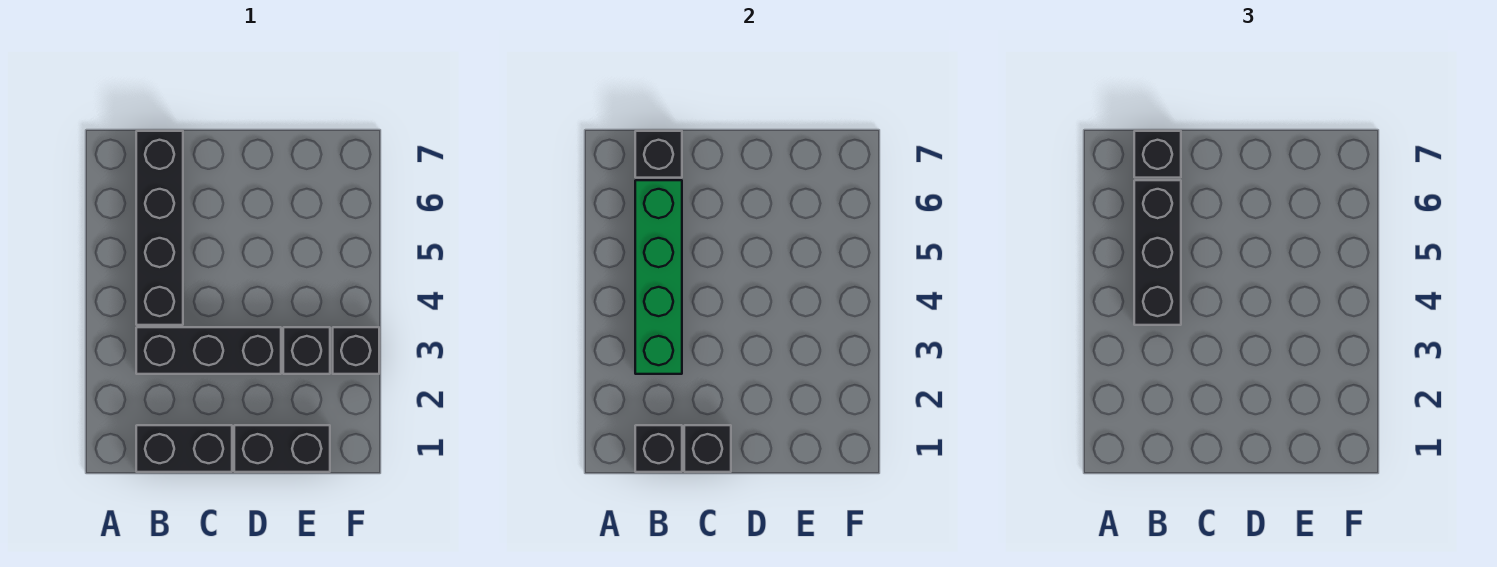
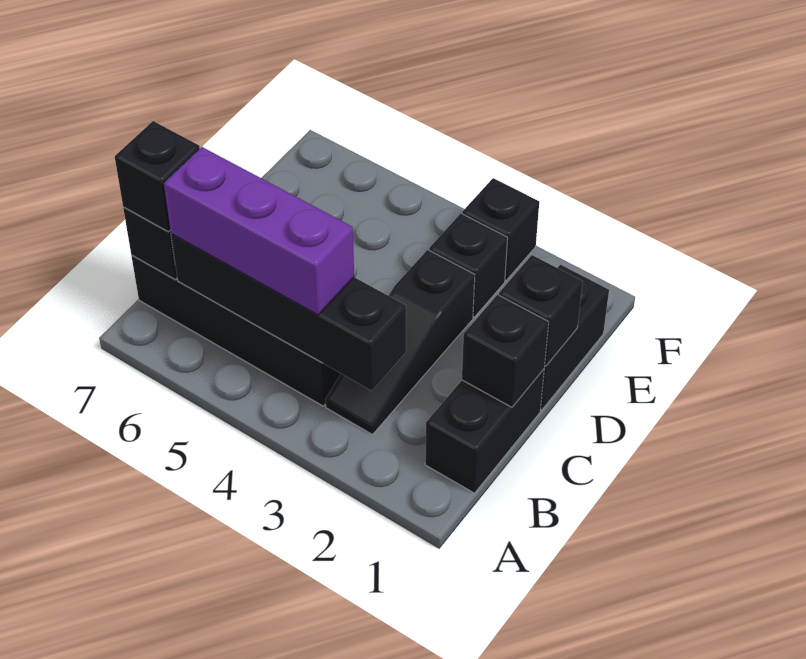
black brick B1 level 2 -> black brick D1 level 2
black brick B3:D3 level 1 -> black slope B3:D3 level 1 top D
green brick B3:B6 level 2 -> black brick B3:B6 level 2
black brick B4:B6 level 3 -> purple brick B4:B6 level 3

